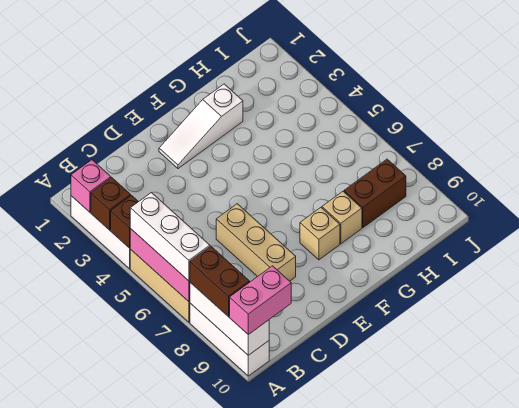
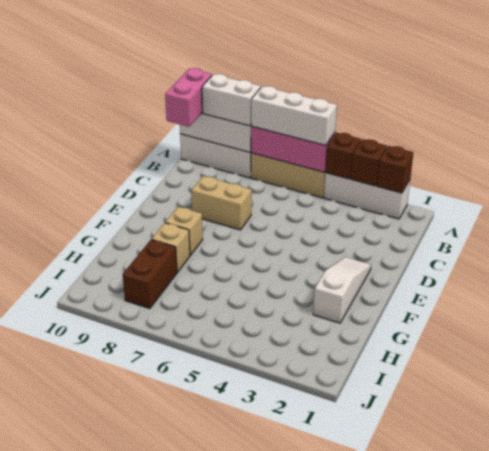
pink brick A2 level 2 -> brown brick A2 level 2
brown brick A8:A9 level 3 -> white brick A8:A9 level 3
tan brick D6:D8 level 1 -> tan brick D7:D8 level 1

